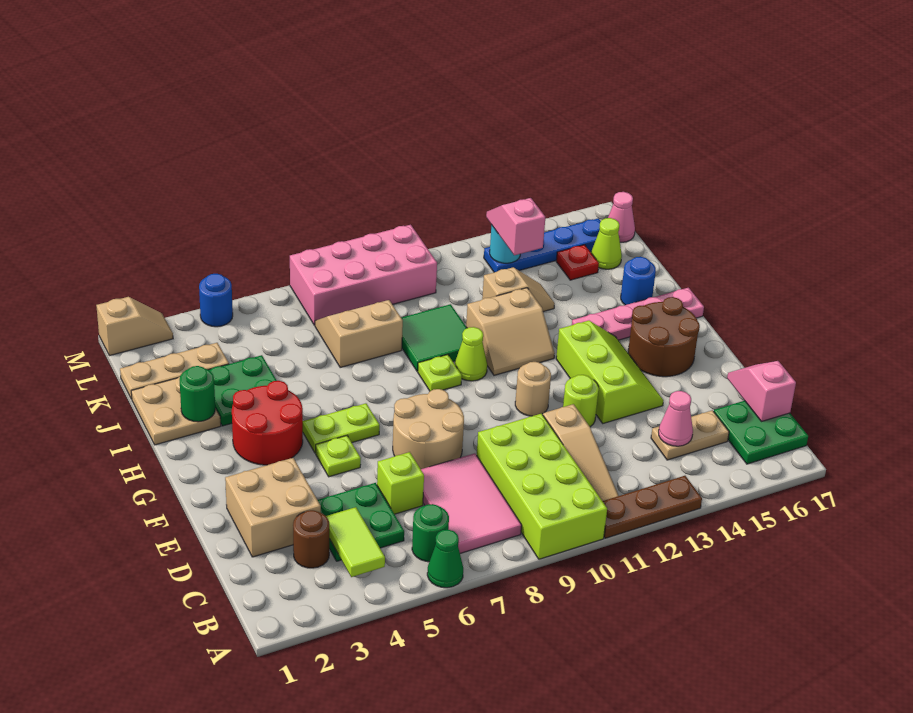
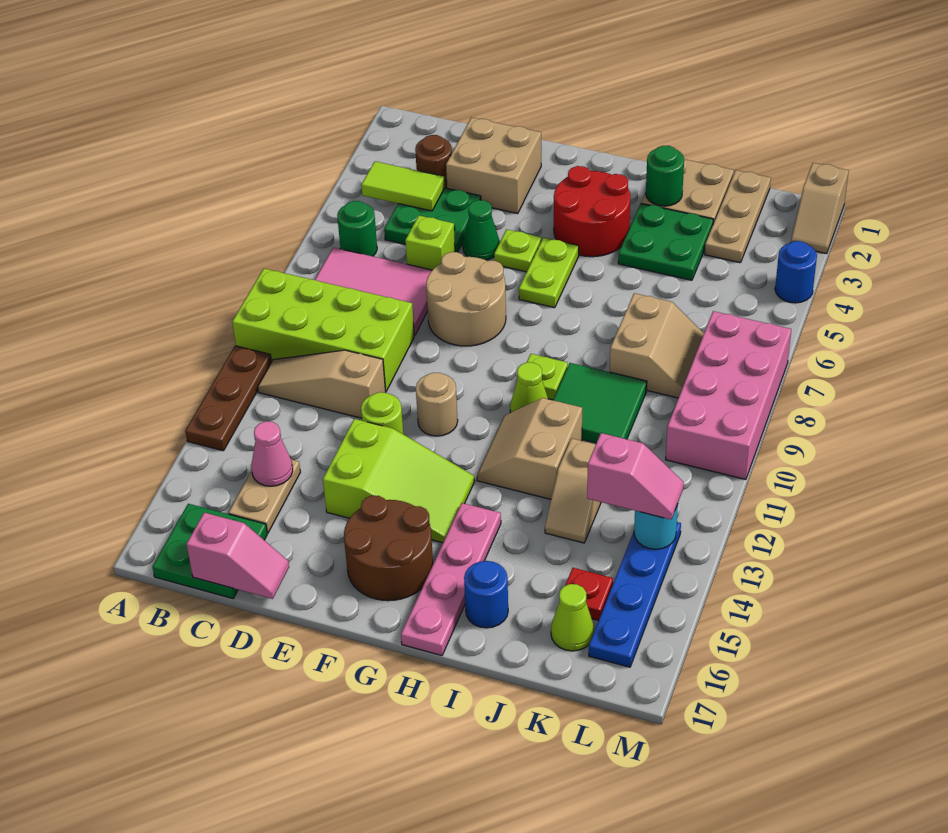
green cone A6 level 1 -> green cone E5 level 1
lime slope E13:G14 level 1 top 13 -> lime slope E13:G14 level 1 top E
pink cone L17 level 1 -> none

